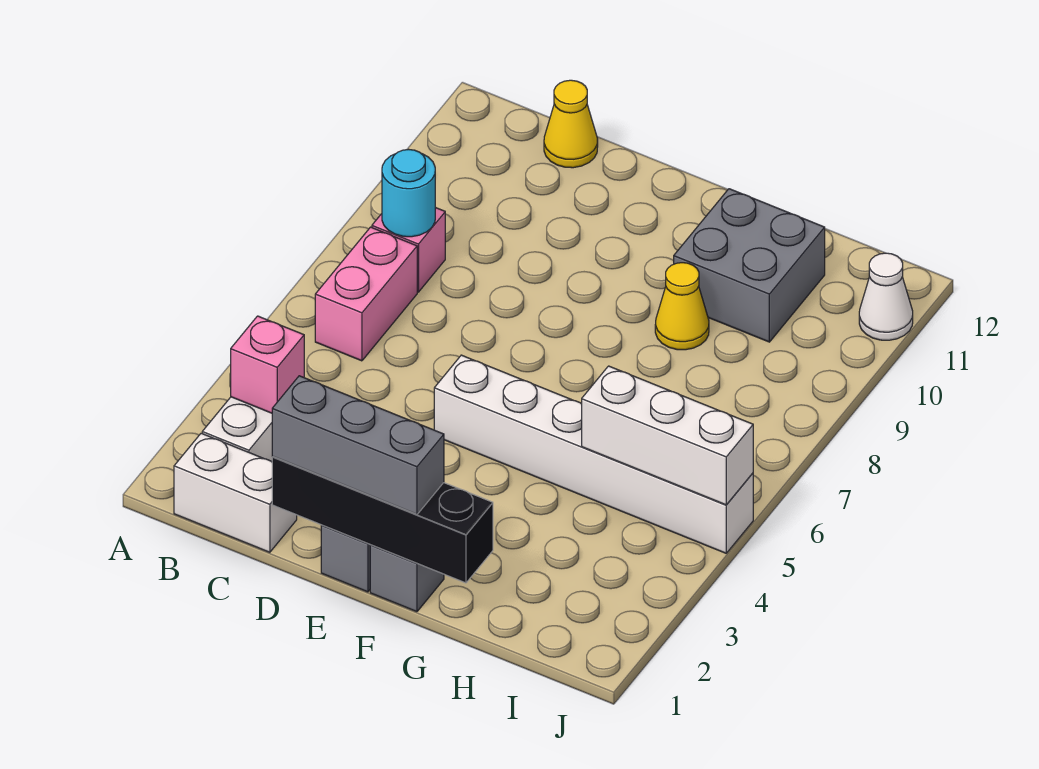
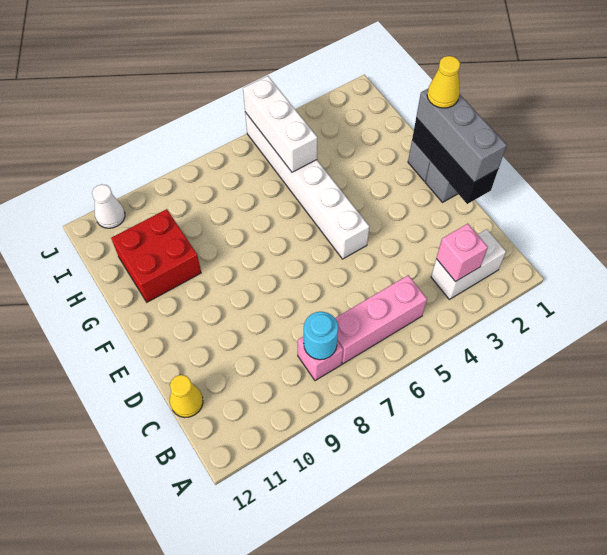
white brick B1:C1 level 1 -> none
pink brick B6:B7 level 1 -> pink brick B5:B7 level 1
black brick D1:G1 level 2 -> black brick D1:F1 level 2
yellow cone G9 level 1 -> yellow cone F1 level 4
grey brick G10:H11 level 1 -> red brick G10:H11 level 1

